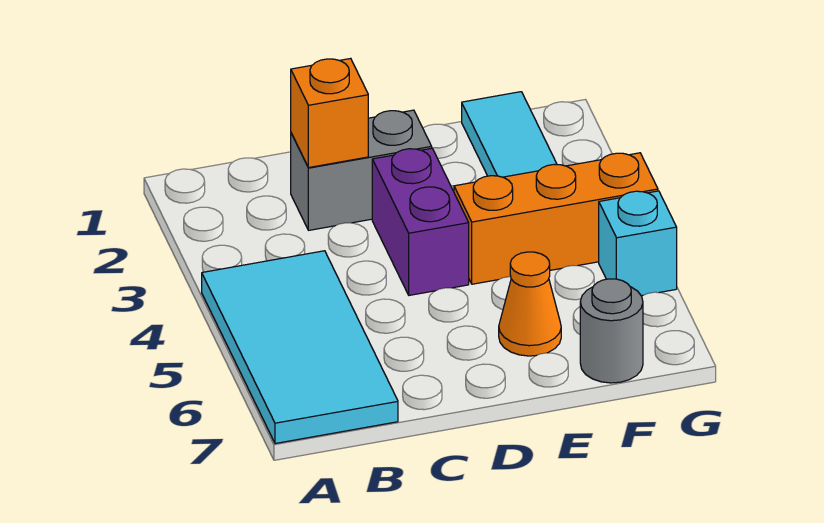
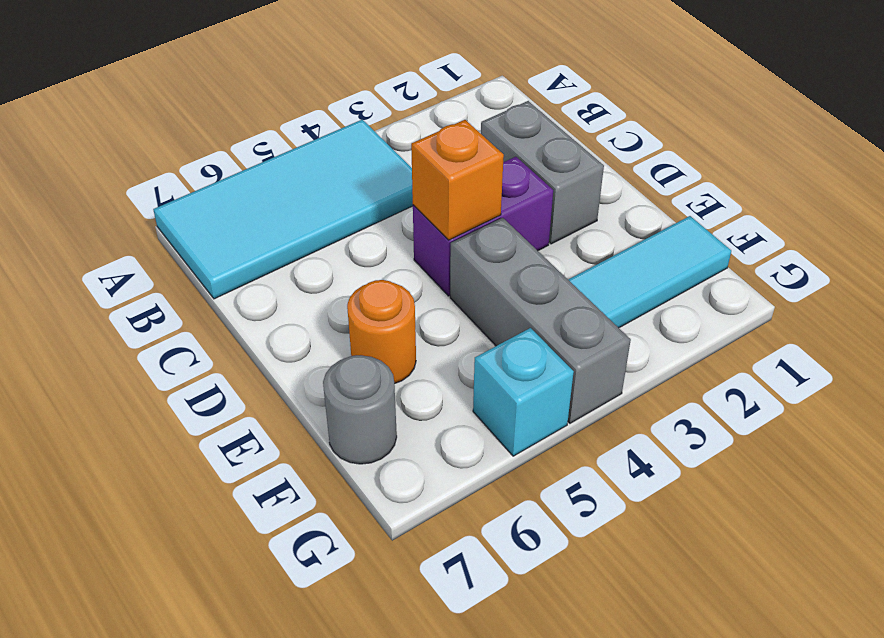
orange brick C2 level 2 -> orange brick D4 level 2
orange brick E4:G4 level 1 -> grey brick E4:G4 level 1
orange cone E6 level 1 -> orange round brick E6 level 1

